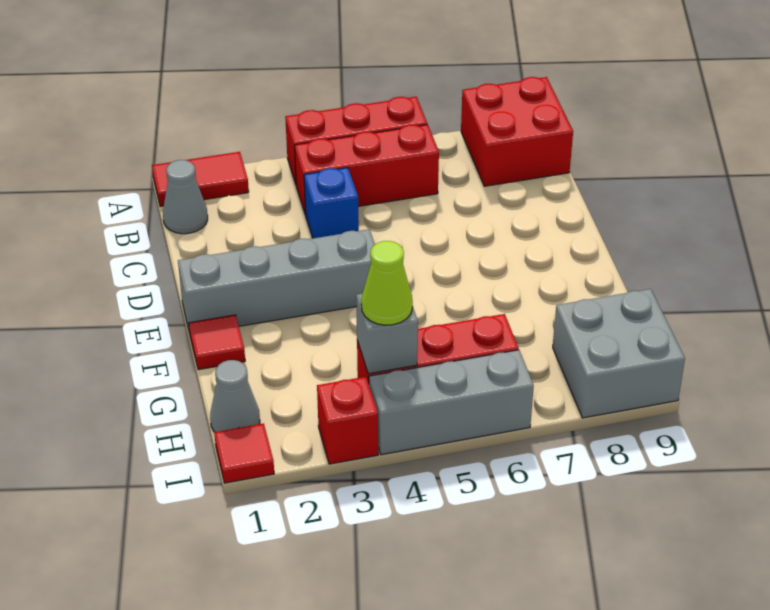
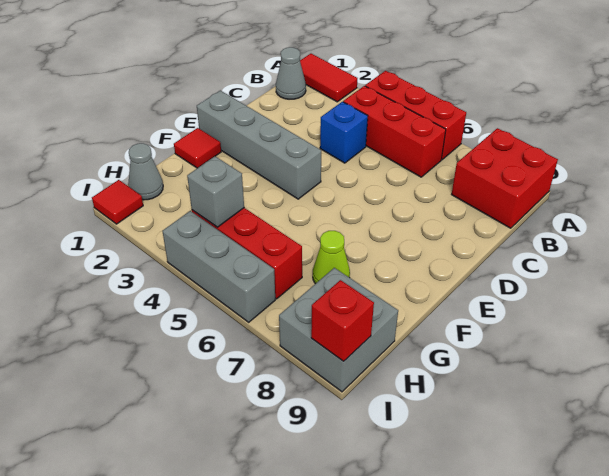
lime cone H4 level 3 -> lime cone G7 level 1
red brick I3 level 1 -> red brick I9 level 2

